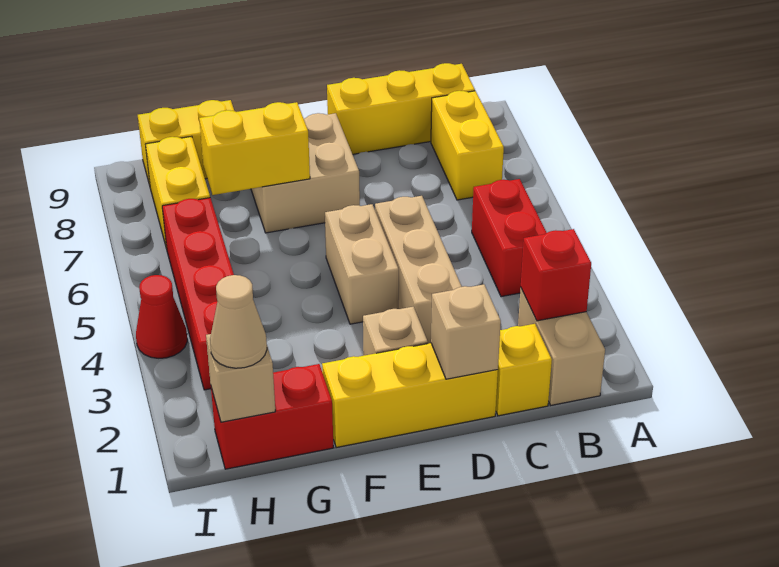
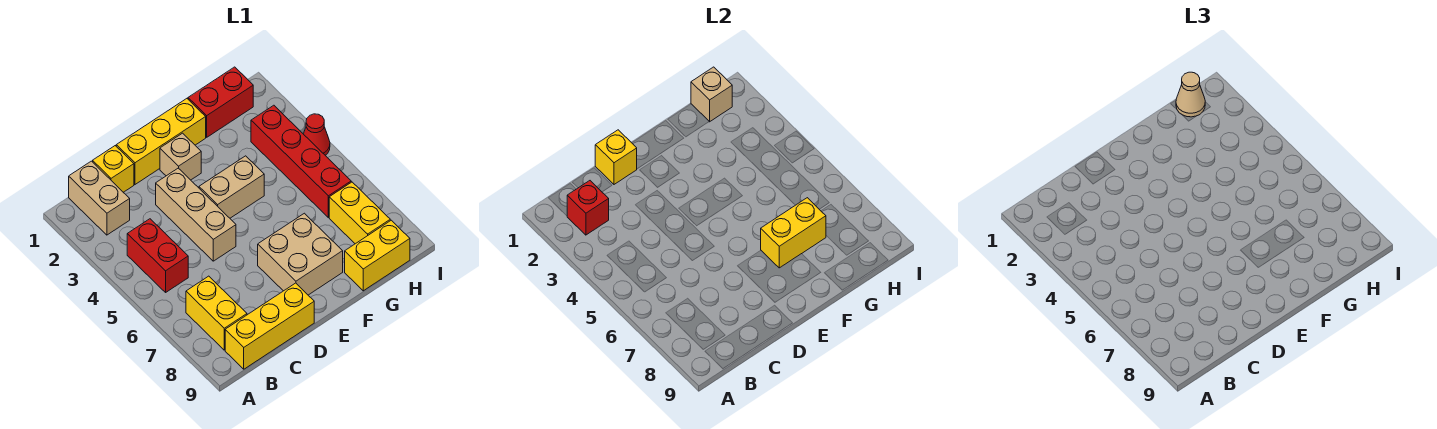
tan brick D1 level 2 -> yellow brick D1 level 2
tan brick E4:E5 level 1 -> tan brick E4:F4 level 1

